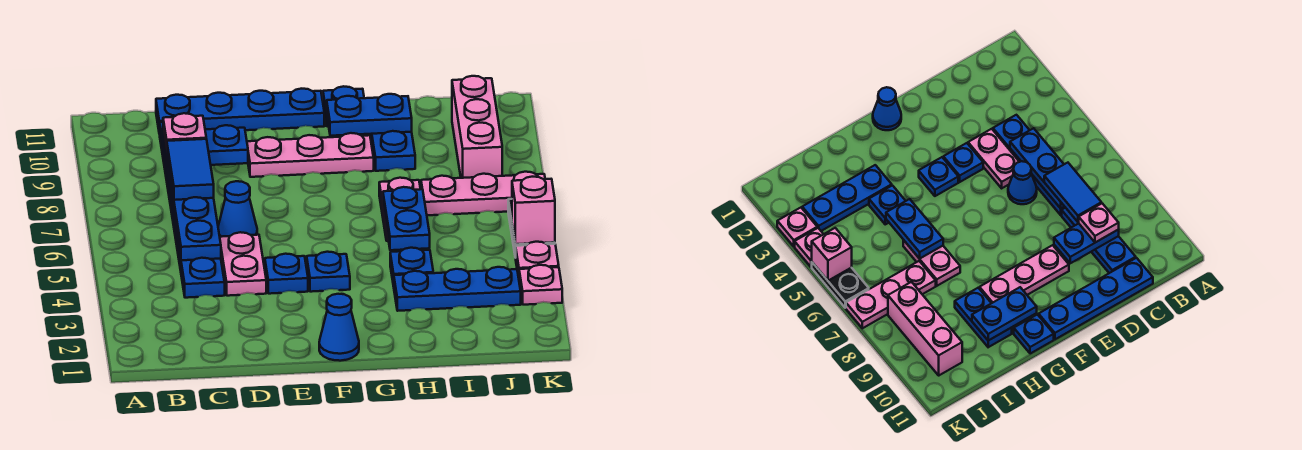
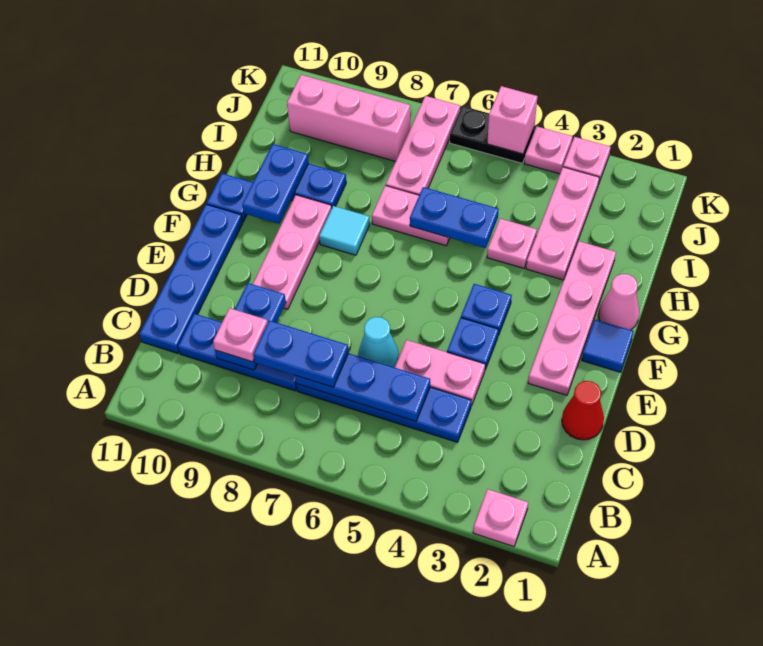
none -> pink plate A2 level 1
blue tile C7:C8 level 3 -> blue plate C7:C8 level 3
none -> red cone D1 level 1
blue cone D6 level 1 -> cyan cone D6 level 1
none -> pink plate E2:H2 level 1
blue cone F1 level 1 -> blue tile F1 level 1
none -> pink cone G1 level 1
none -> cyan tile G8 level 1
blue plate H3:J3 level 1 -> pink plate H3:J3 level 1
blue plate H4 level 1 -> pink plate H4 level 1

